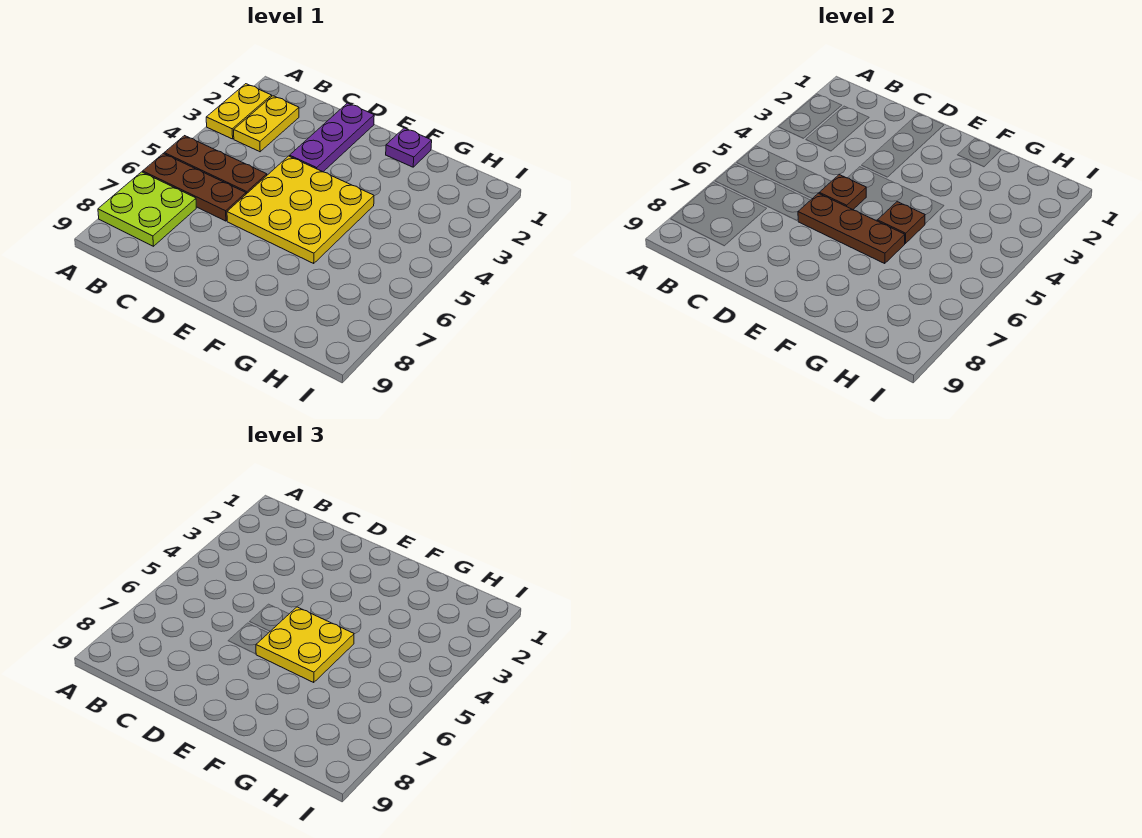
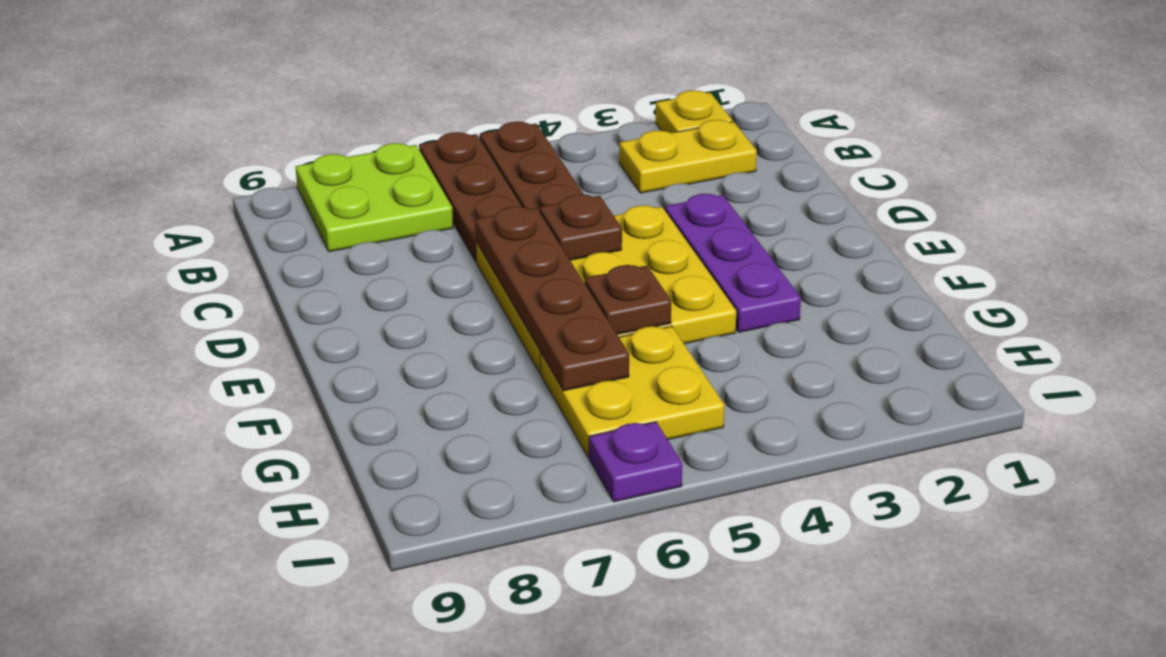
yellow plate A2:A3 level 1 -> yellow plate A2 level 1
purple plate D1:D3 level 1 -> purple plate D3:F3 level 1
brown plate D6:F6 level 2 -> brown plate D6:G6 level 2
yellow plate E5:F6 level 3 -> yellow plate G5:H6 level 1
purple plate F1 level 1 -> purple plate I6 level 1

